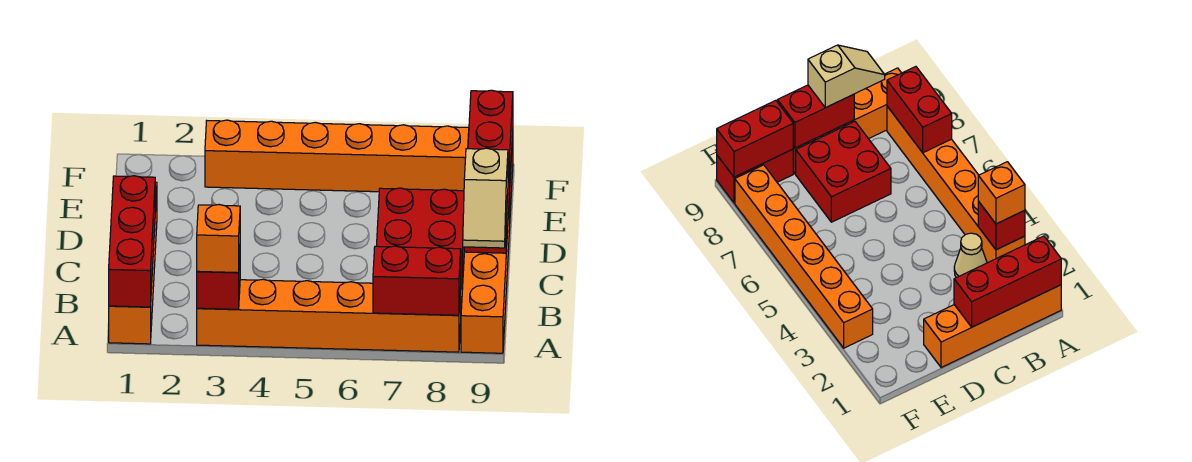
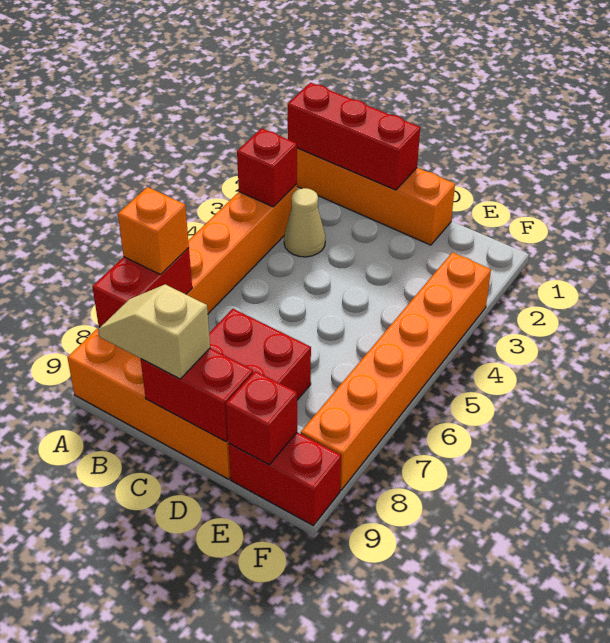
orange brick A3 level 3 -> orange brick A7 level 3
red brick E9:F9 level 2 -> red brick E9 level 2

